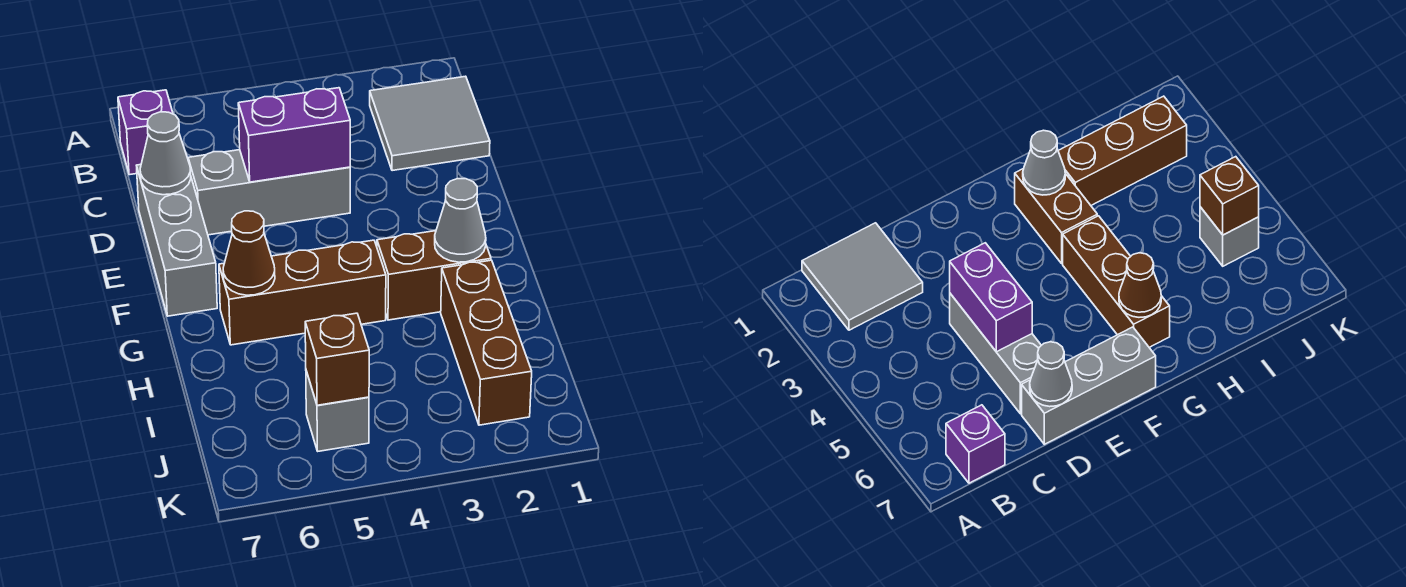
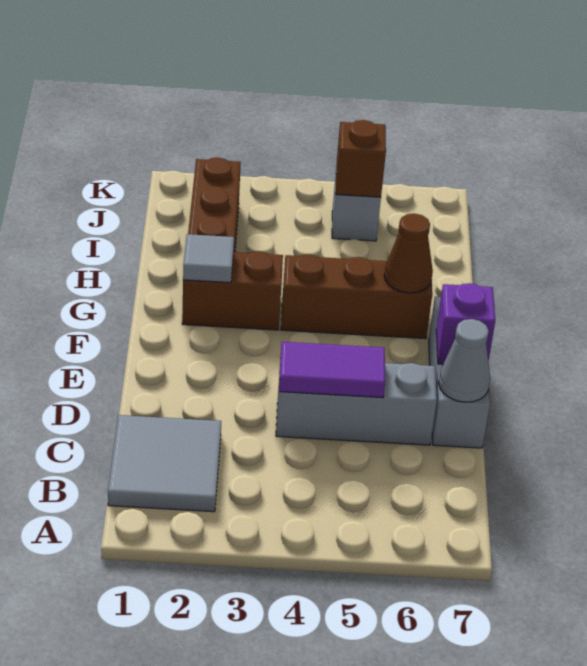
purple brick B7 level 1 -> purple brick E7 level 2
purple brick D4:D5 level 2 -> purple tile D4:D5 level 2
grey cone G2 level 2 -> grey tile G2 level 2

